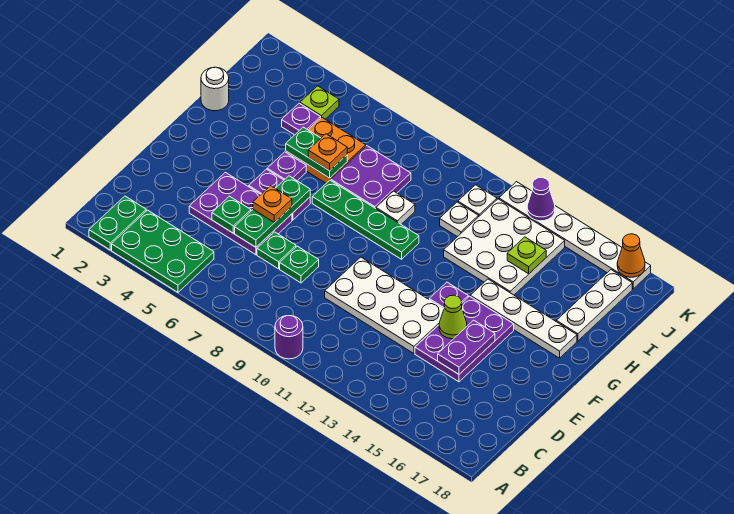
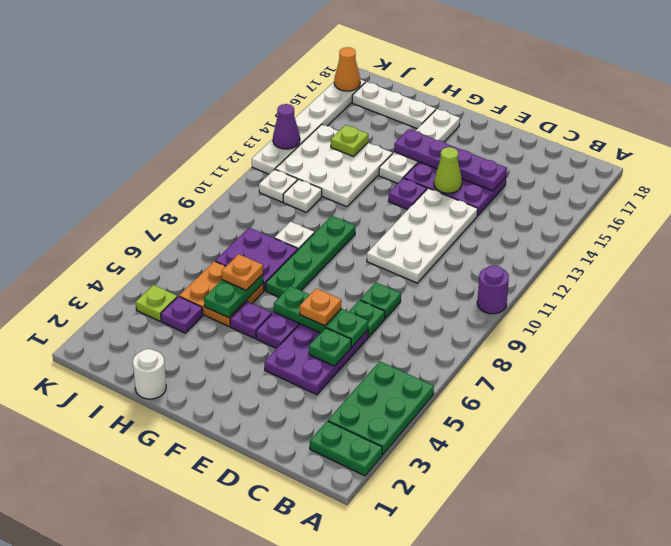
purple plate D15:E15 level 2 -> purple plate D15:G15 level 2

